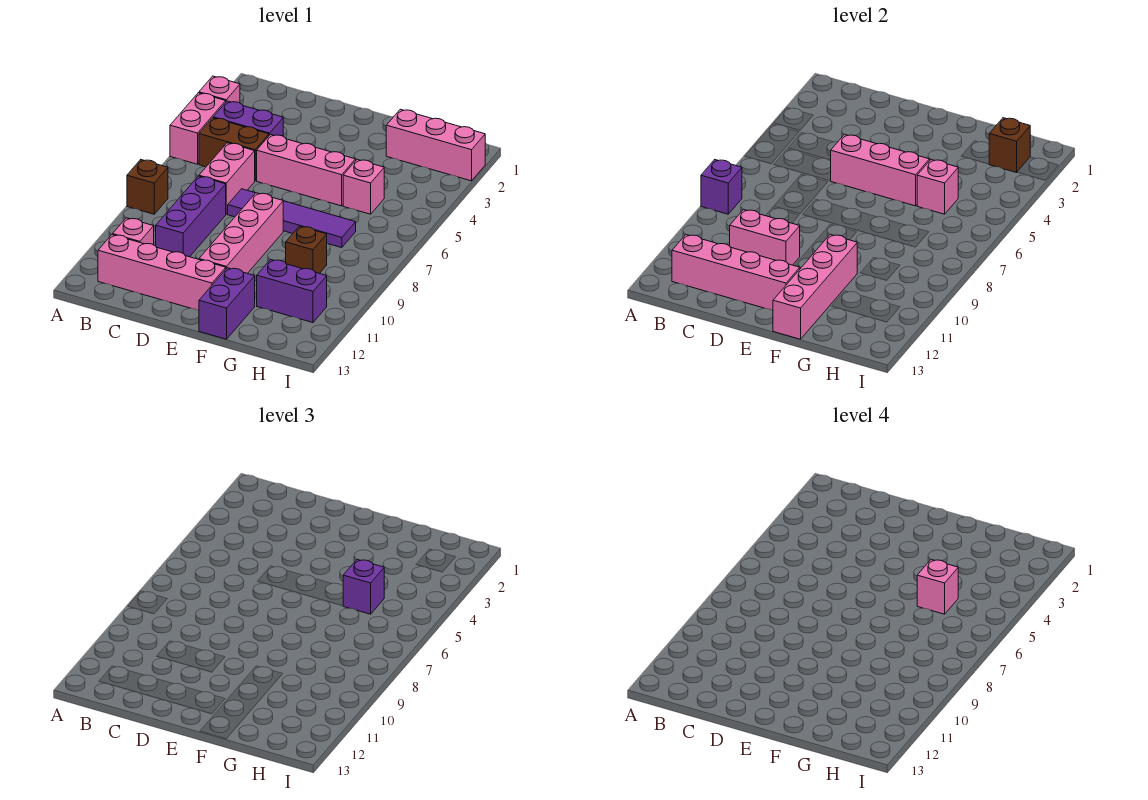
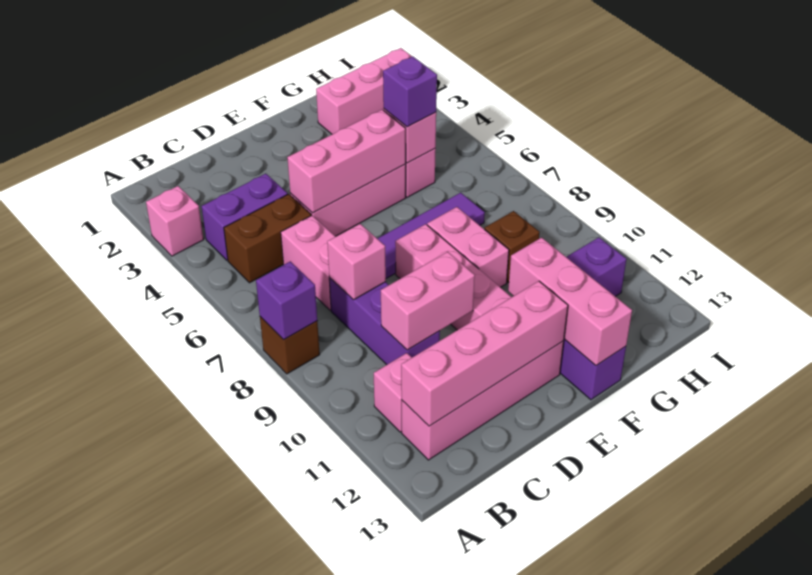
pink brick A4:A5 level 1 -> pink brick F8:F9 level 1
pink brick F10:F13 level 2 -> pink brick F11:F13 level 2
pink brick G5 level 4 -> pink brick C8 level 2
brown brick H2 level 2 -> none

